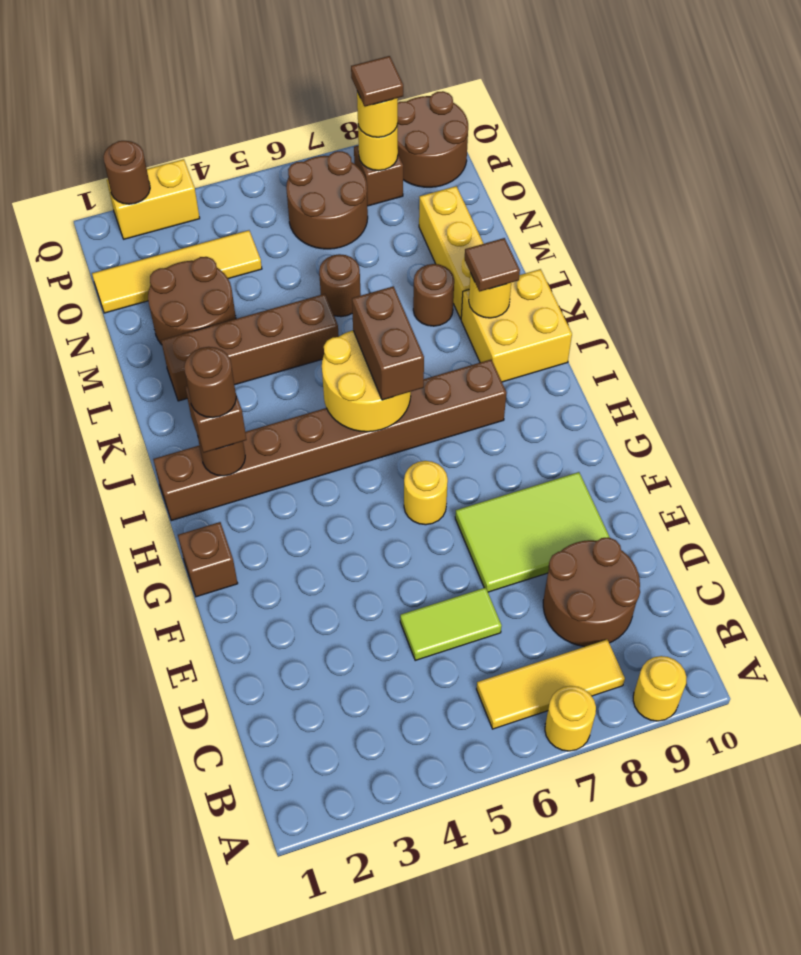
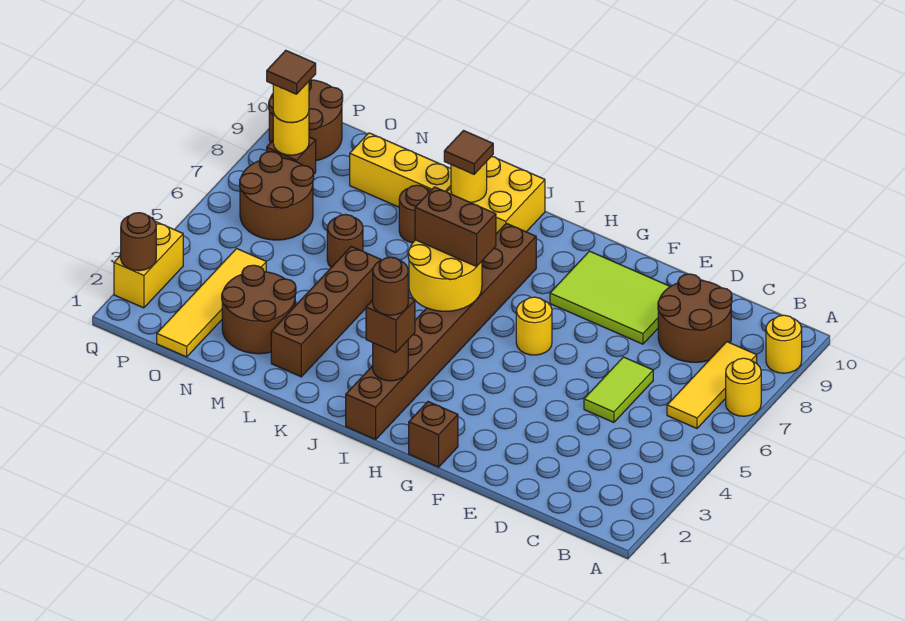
lime tile E7:F9 level 1 -> lime tile E8:G9 level 1

